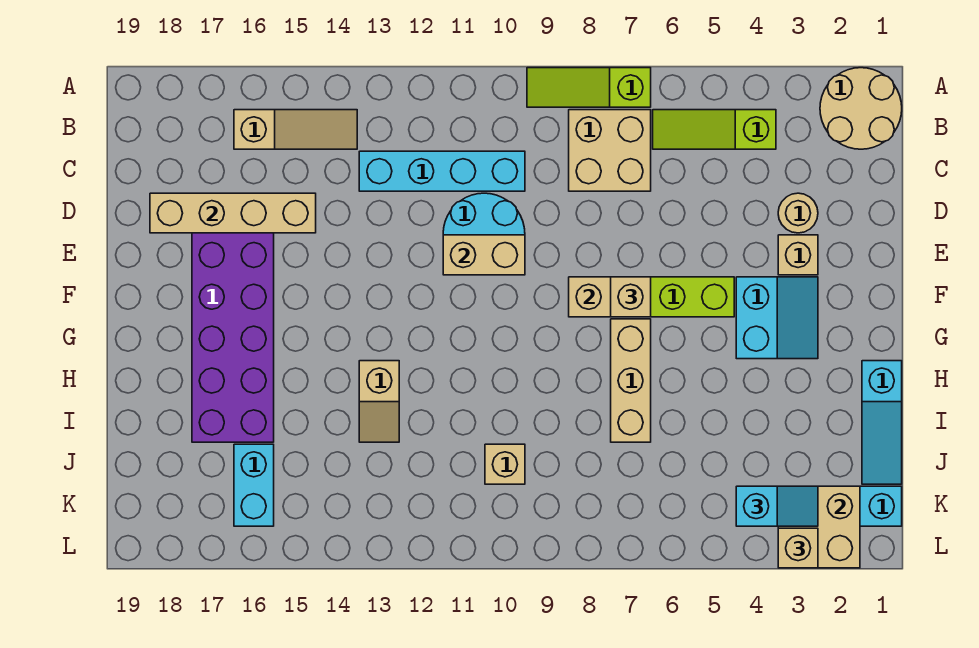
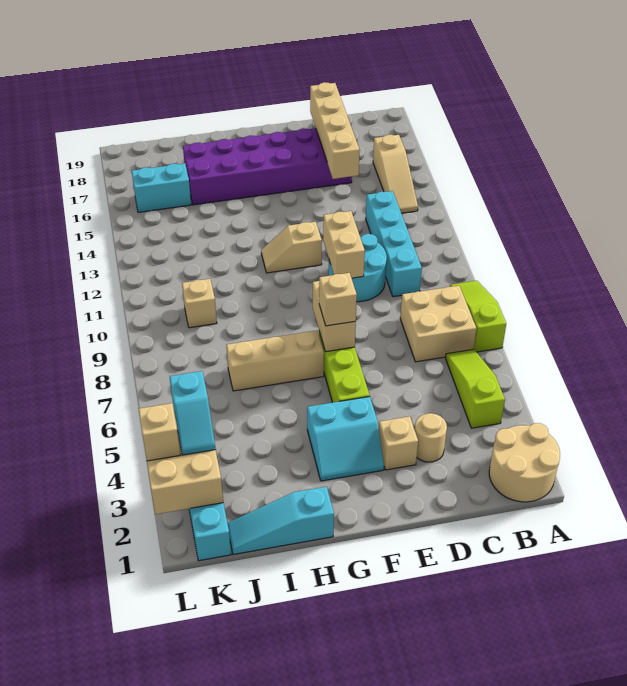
tan slope H13:I13 level 1 top H -> tan slope F12:G12 level 1 top F

